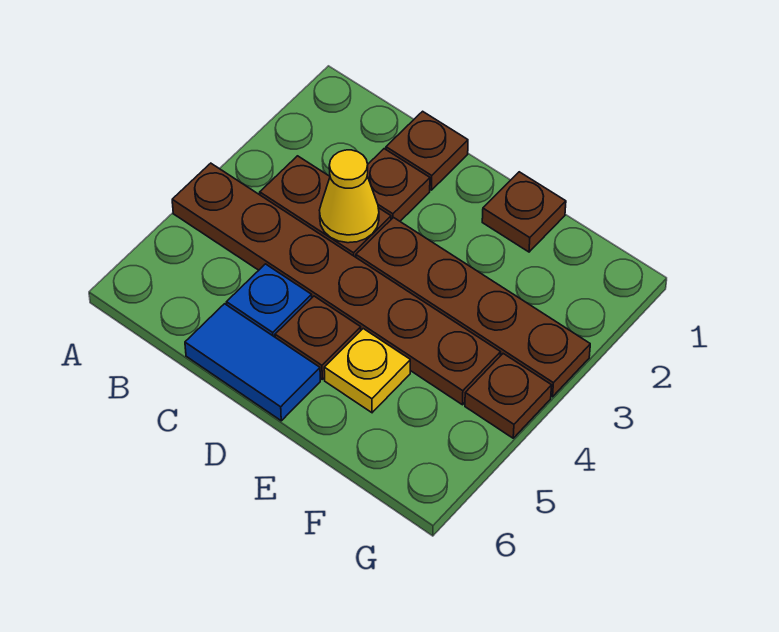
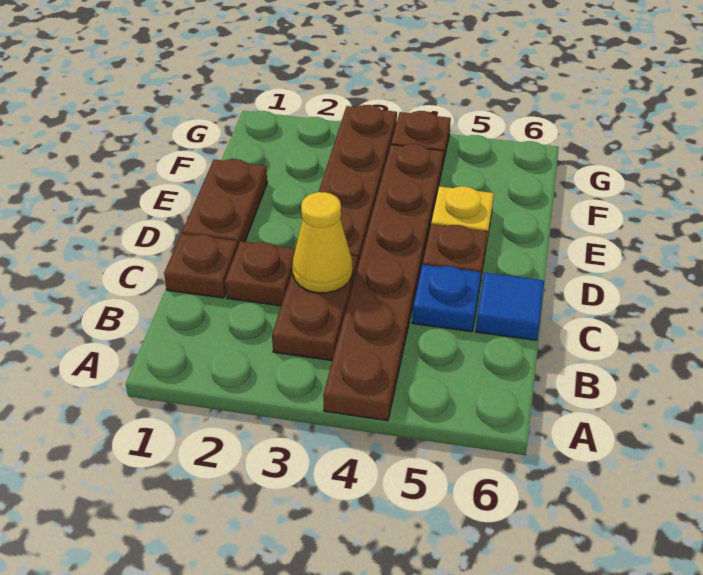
blue tile C6:D6 level 1 -> blue tile C6 level 1
brown plate E1 level 1 -> brown plate D1:E1 level 1

